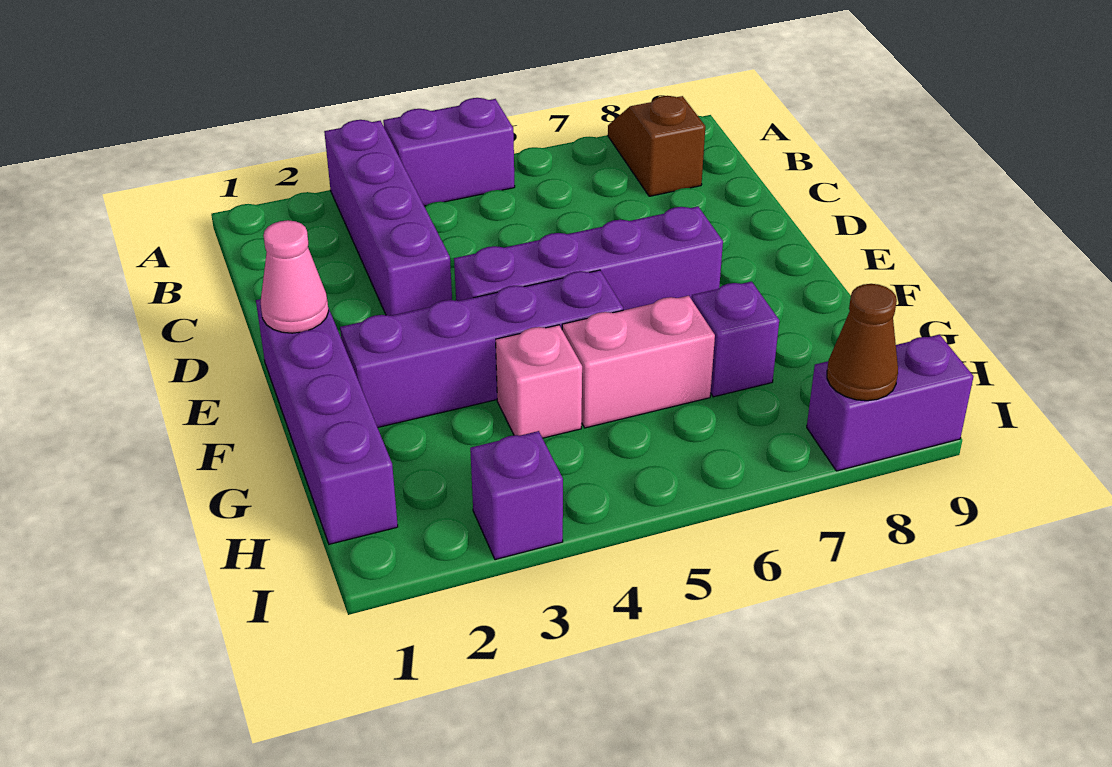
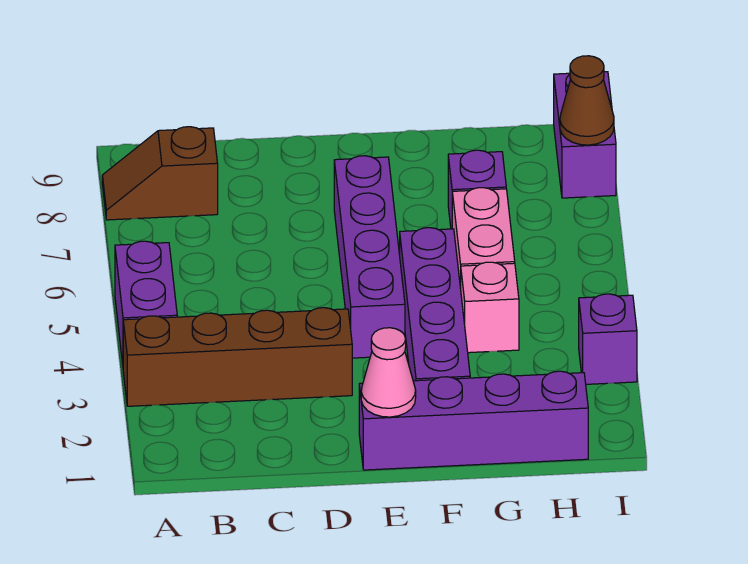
purple brick A3:D3 level 1 -> brown brick A3:D3 level 1

